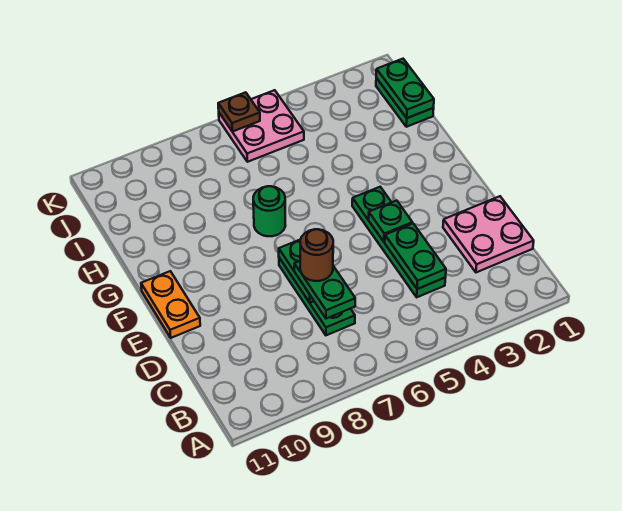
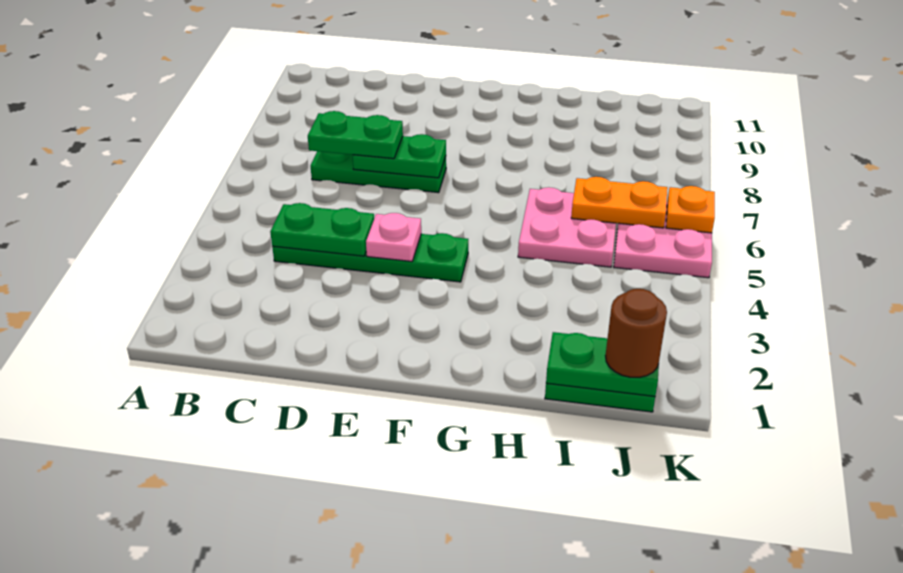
pink plate C1:D2 level 1 -> pink plate H5:I6 level 1
brown round brick D7 level 4 -> brown round brick J1 level 3
green plate E4 level 2 -> pink plate E4 level 2
orange plate E11:F11 level 1 -> orange plate I6:J6 level 2
green round brick G7 level 1 -> none
brown plate K6 level 2 -> orange plate K6 level 2

